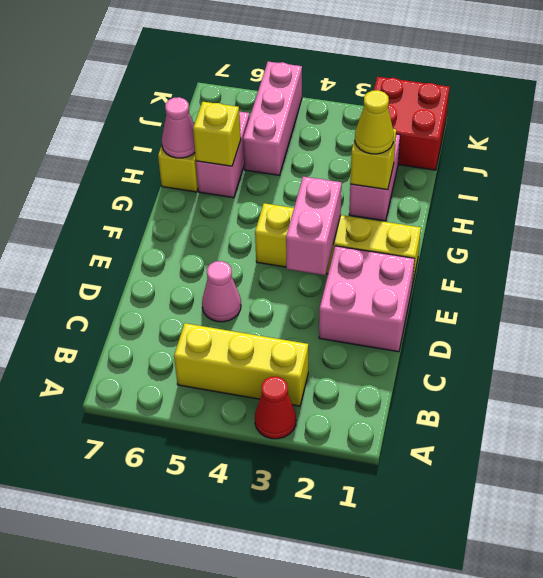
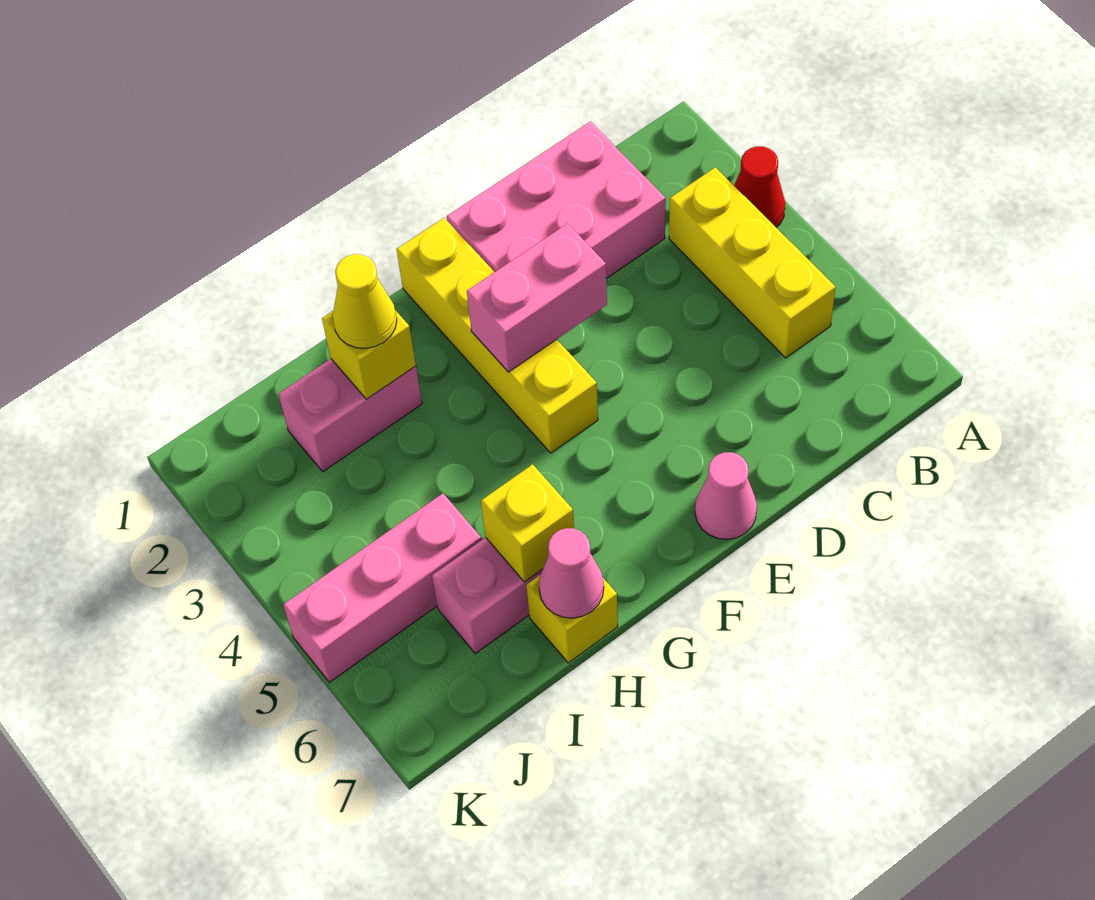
pink brick D1:E2 level 1 -> pink brick C1:E2 level 1
pink cone D5 level 1 -> pink cone E7 level 1
red brick J1:K2 level 1 -> none

